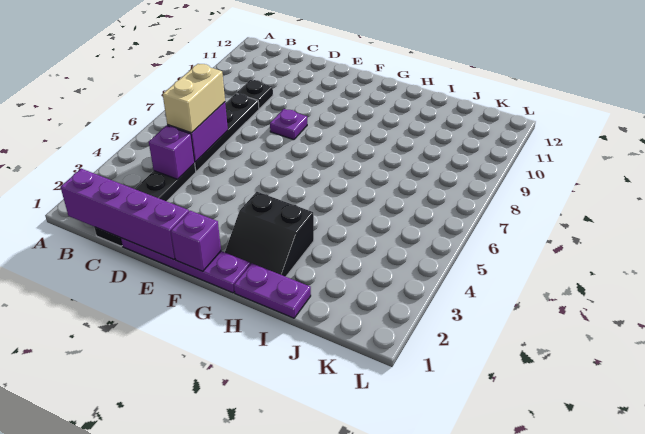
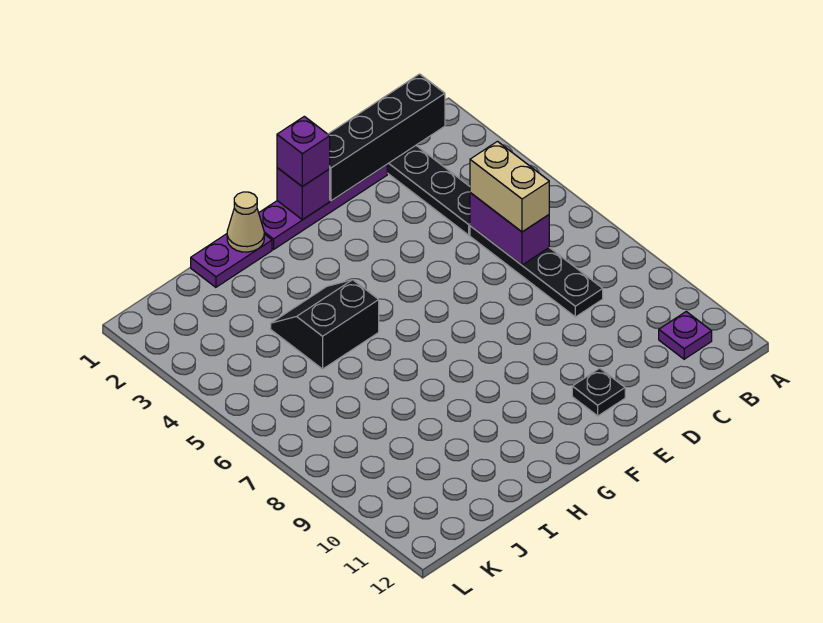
purple brick B1:E1 level 2 -> black brick B1:E1 level 2
purple brick C4 level 2 -> purple brick F1 level 3
black plate C9 level 1 -> black plate E11 level 1
purple plate E8 level 1 -> purple plate B11 level 1
black slope G2:H3 level 1 top 3 -> black slope H4:I5 level 1 top 5
none -> tan cone H1 level 2

